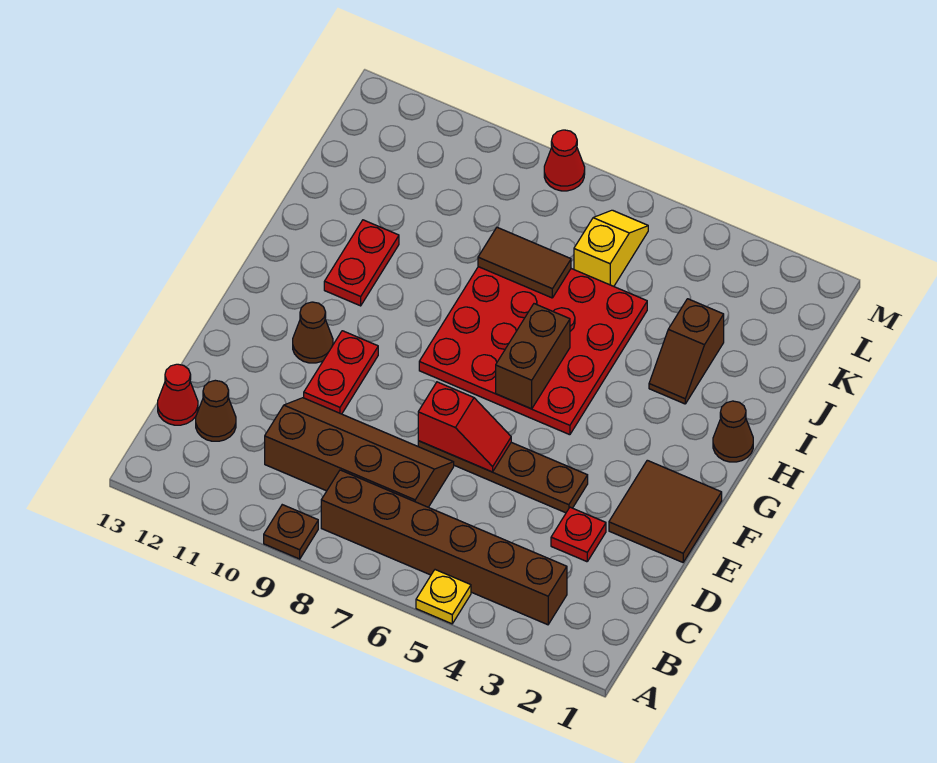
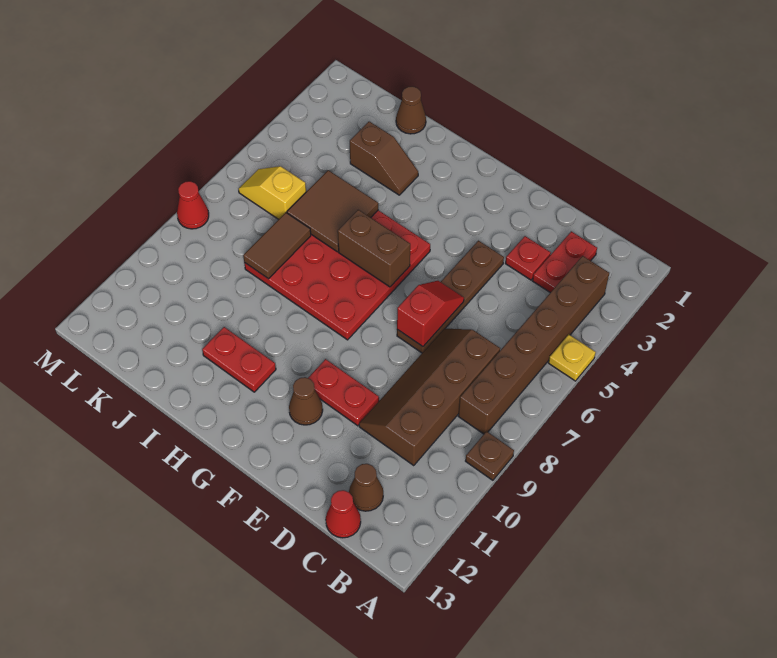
none -> red plate C2:C3 level 1
brown tile E1:F2 level 1 -> brown tile I5:J6 level 2
brown cone H1 level 1 -> brown cone J1 level 1

